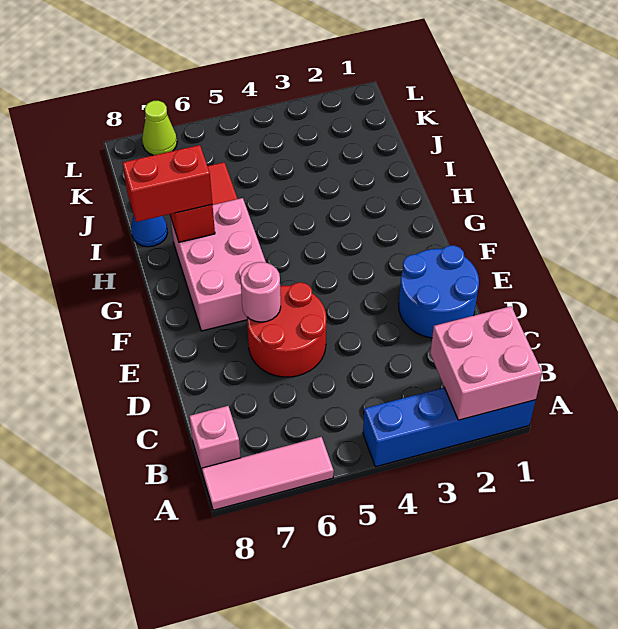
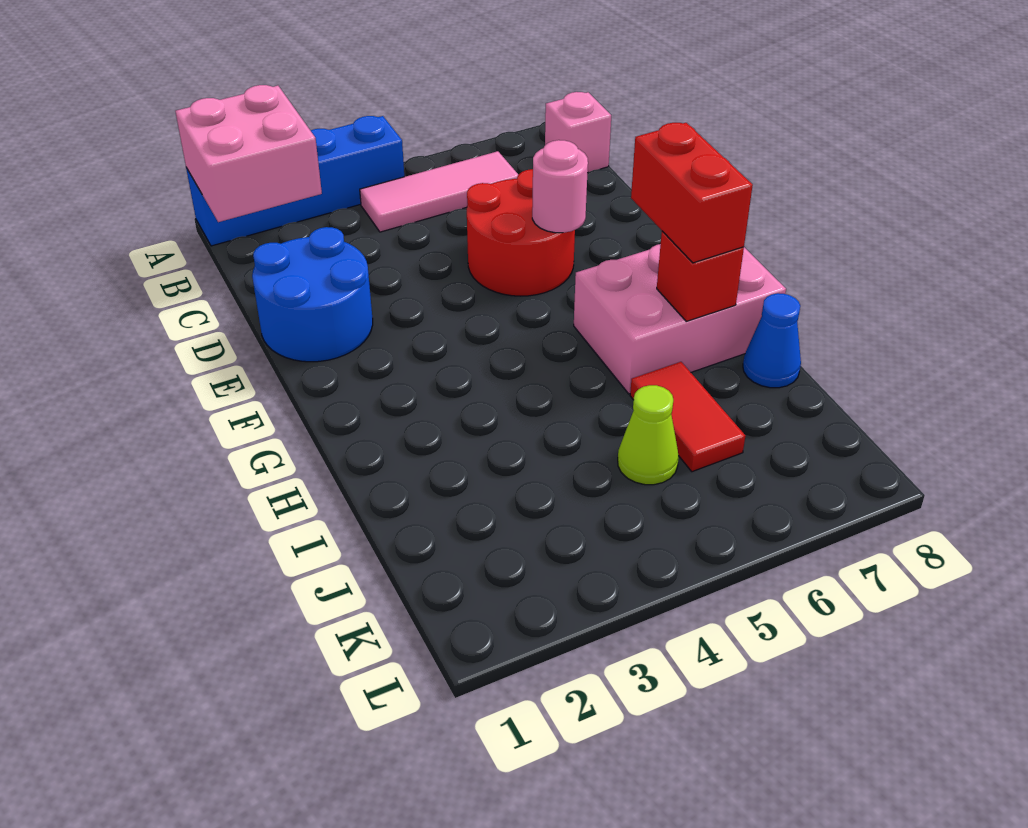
pink tile A6:A8 level 1 -> pink tile B4:B6 level 1
pink brick F6:H7 level 1 -> pink brick G6:H8 level 1
red brick H7:H8 level 3 -> red brick G7:H7 level 3
lime cone L7 level 1 -> lime cone J5 level 1

